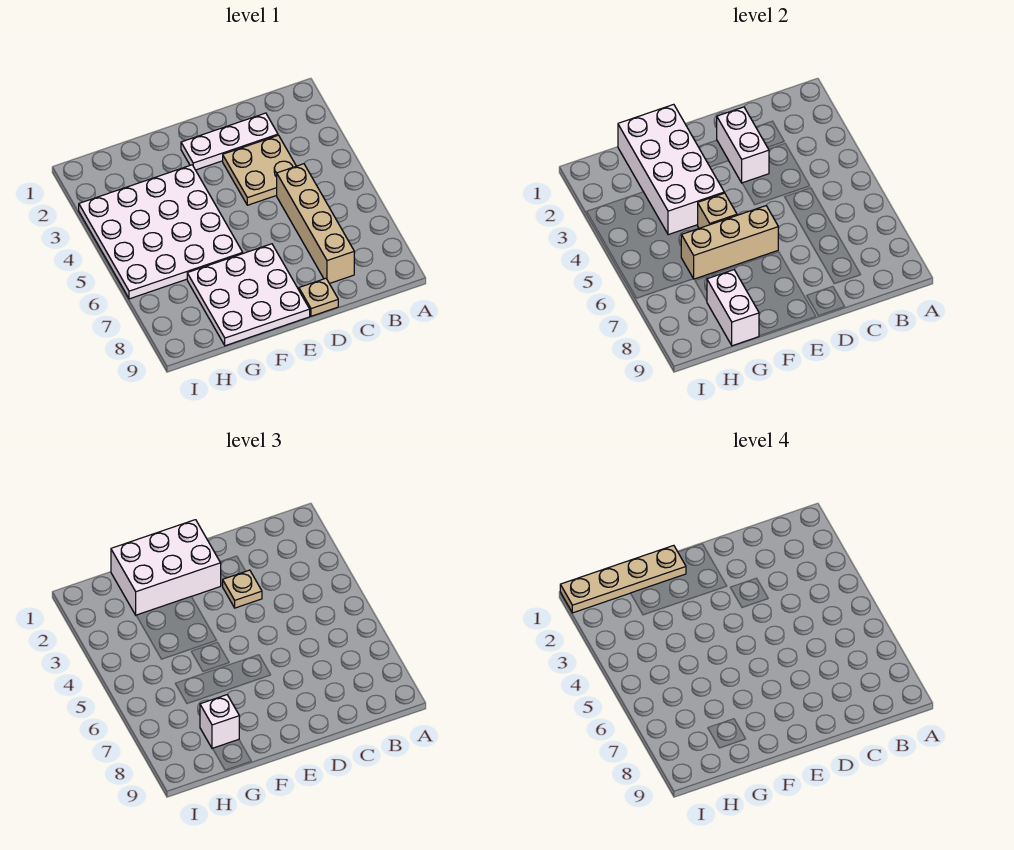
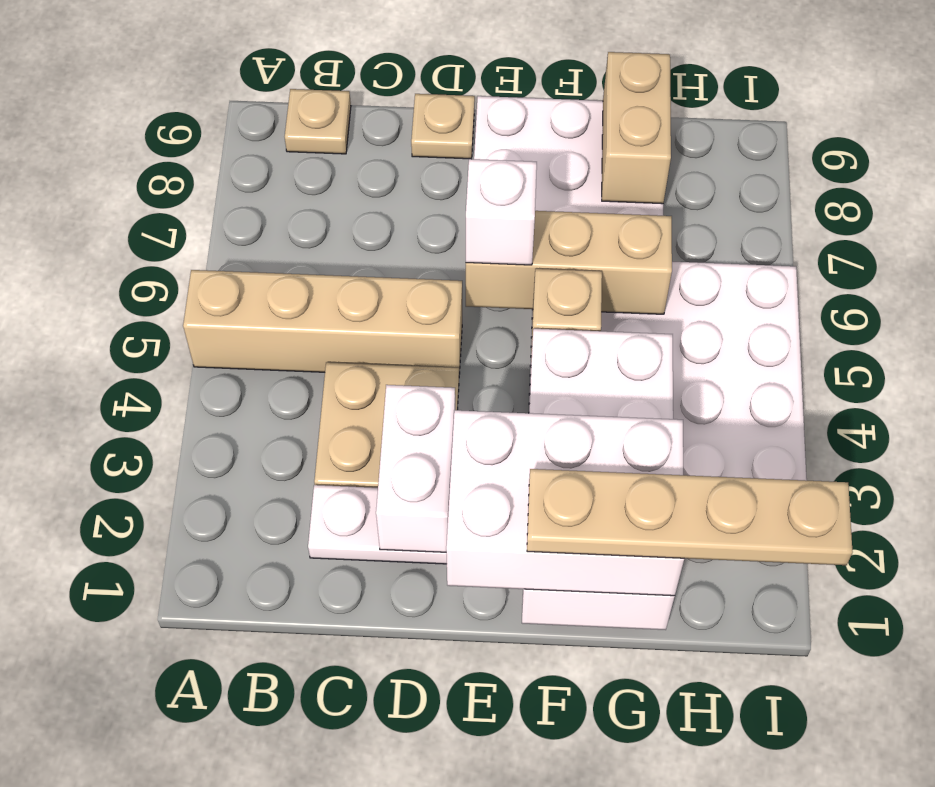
tan brick C5:C8 level 1 -> tan brick A5:D5 level 1
tan plate D3 level 3 -> tan plate B9 level 1
white brick G8:G9 level 2 -> tan brick G8:G9 level 2
white brick G8 level 3 -> white brick E6 level 3

